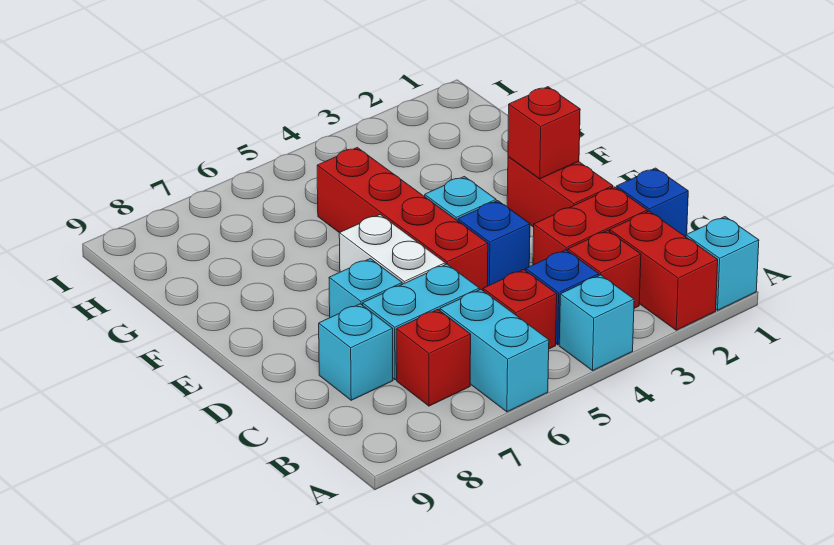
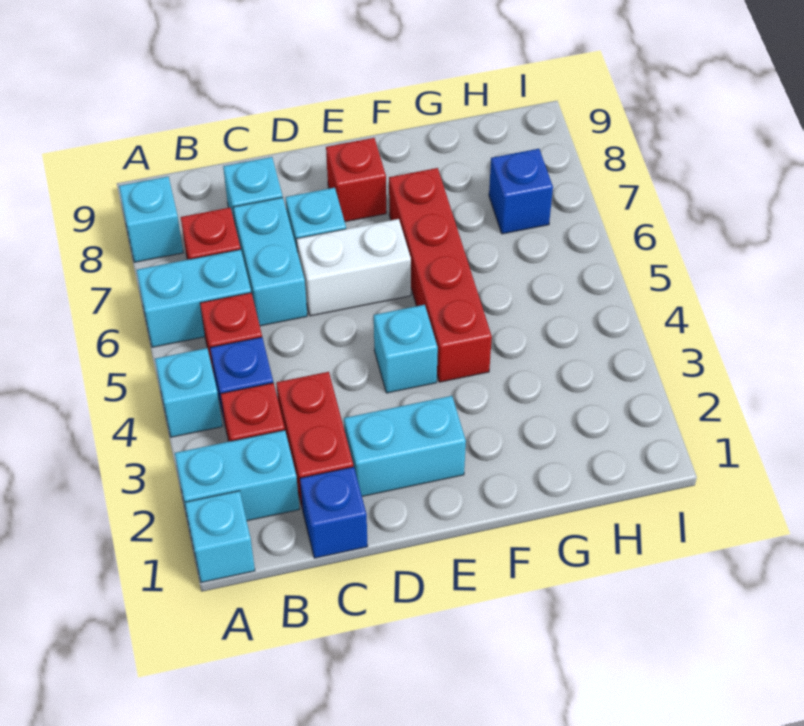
red brick A2:B2 level 1 -> cyan brick A2:B2 level 1
none -> cyan brick A8 level 1
red brick D2:E2 level 1 -> cyan brick D2:E2 level 1
blue brick D4 level 1 -> blue brick H7 level 1
red brick D5:G5 level 1 -> red brick F4:F7 level 1
red brick E2 level 2 -> red brick E8 level 1

